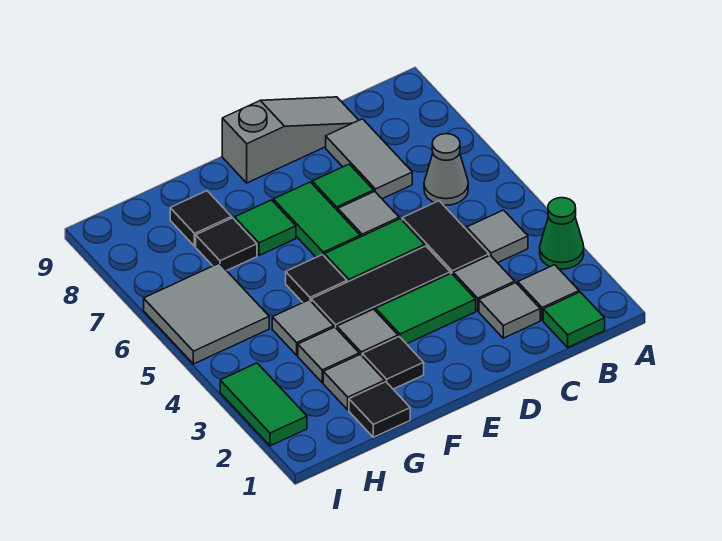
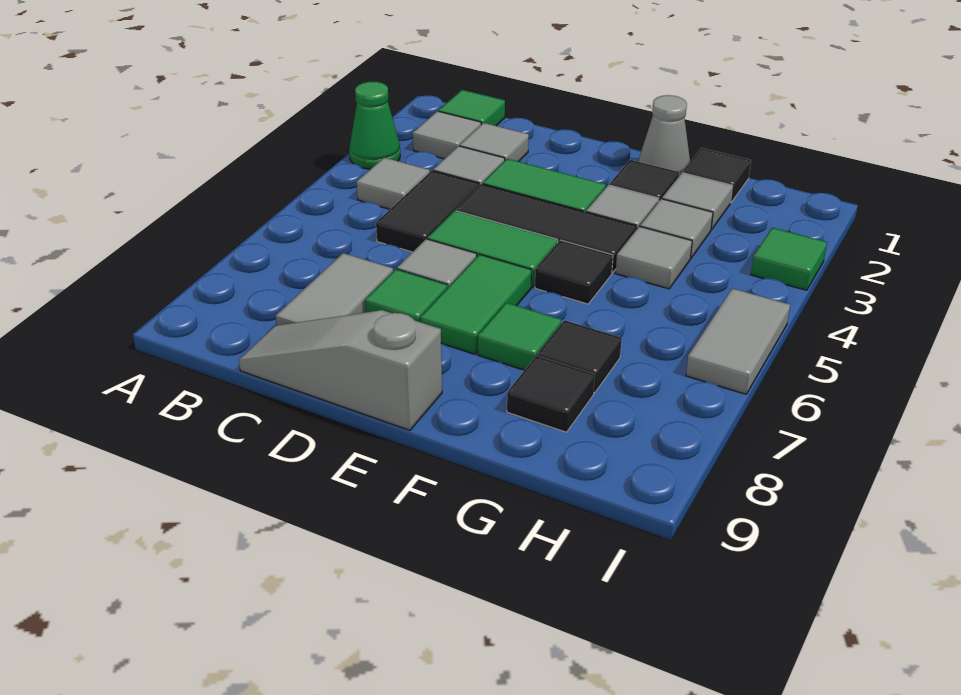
grey cone B6 level 1 -> grey cone F1 level 1
grey tile H5:I6 level 1 -> grey tile I5:I6 level 1
green tile I2:I3 level 1 -> green tile I3 level 1

